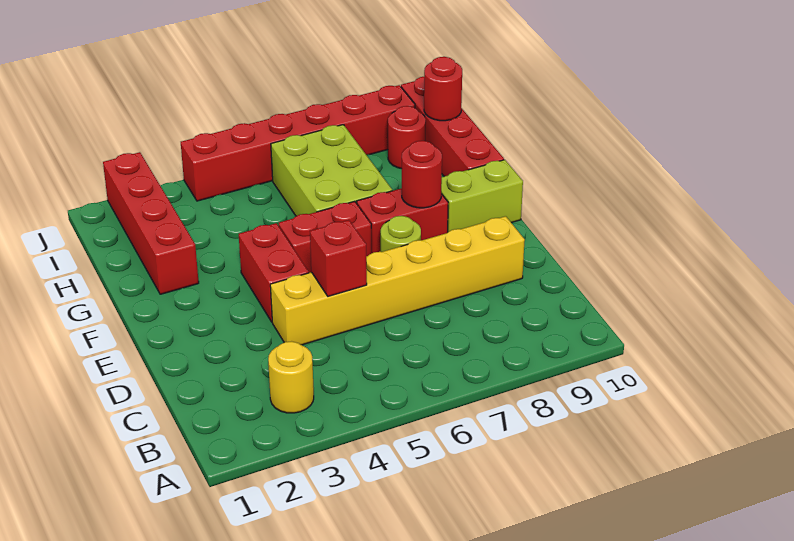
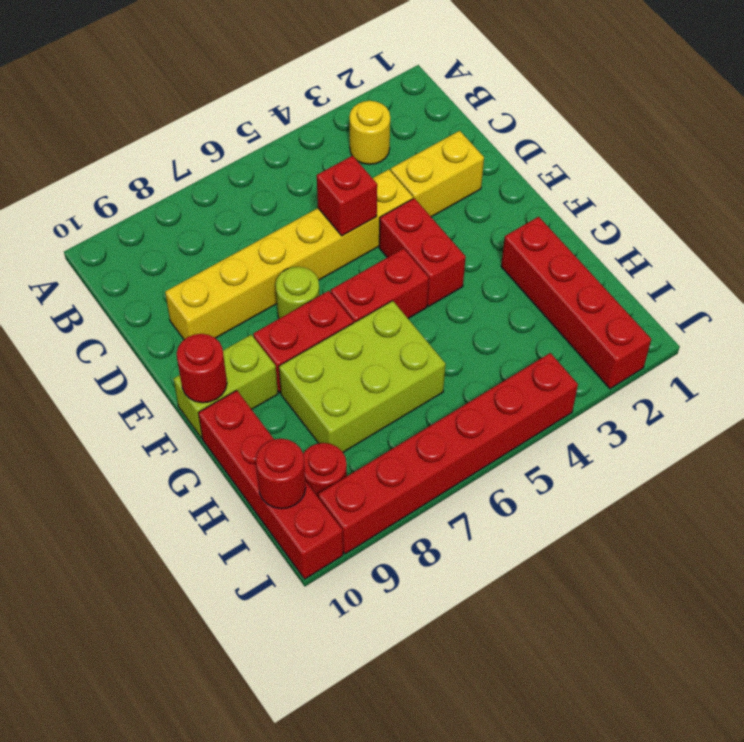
none -> yellow brick D2:D3 level 1
red round brick F8 level 2 -> red round brick F10 level 2
lime brick G6:I7 level 1 -> lime brick G6:H8 level 1

